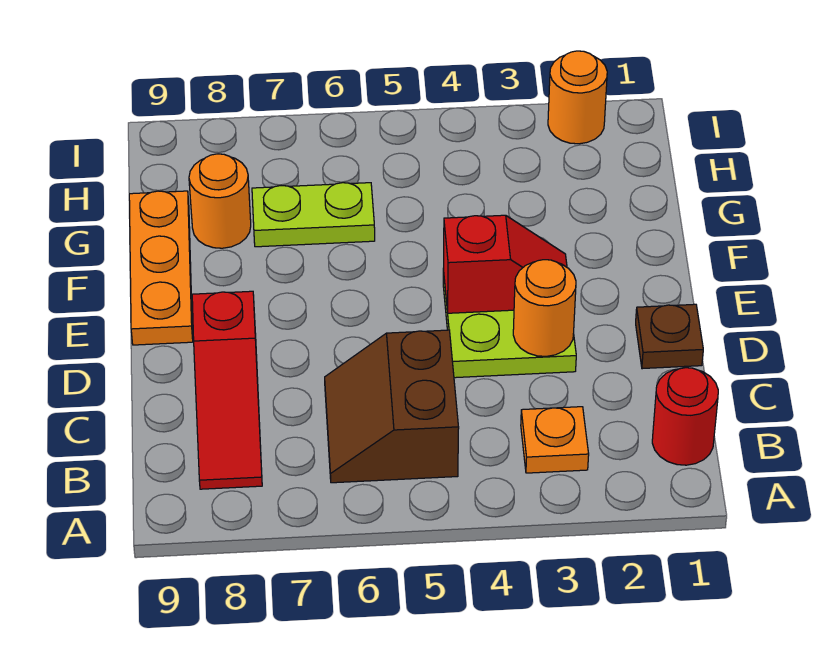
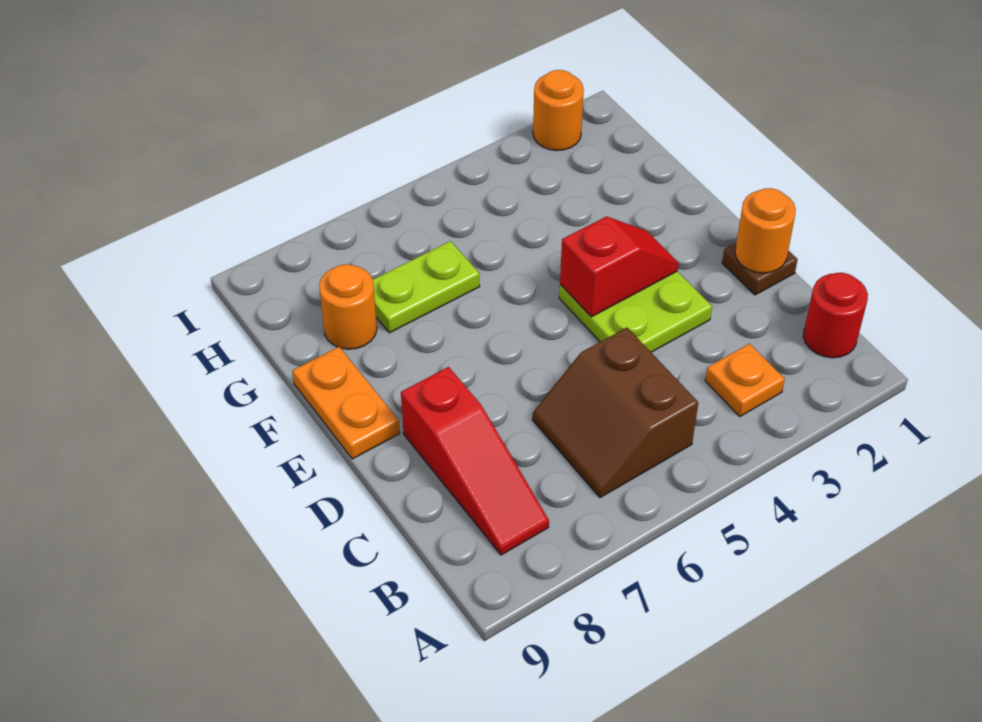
orange round brick D3 level 2 -> orange round brick D1 level 2
orange plate E9:G9 level 1 -> orange plate E9:F9 level 1

